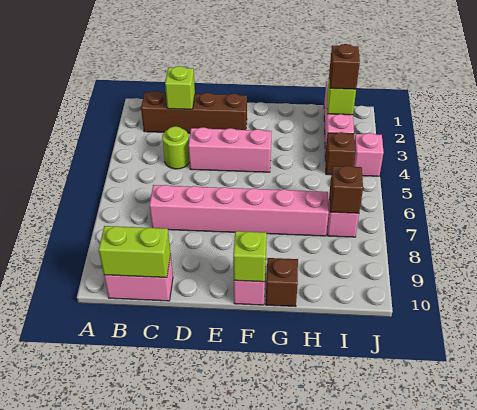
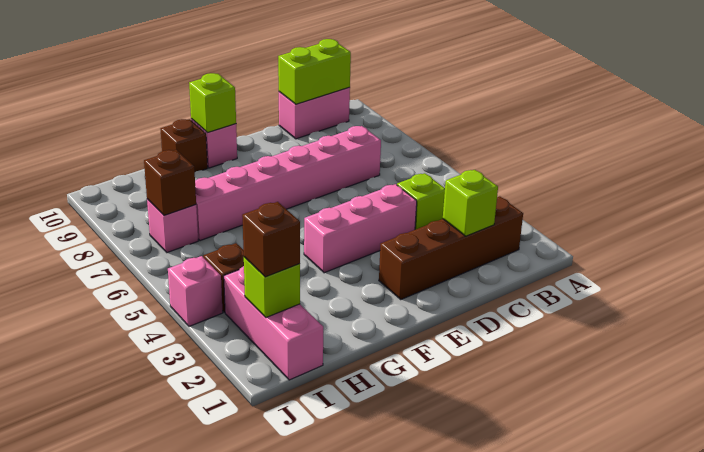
lime round brick C4 level 1 -> lime brick C4 level 1

